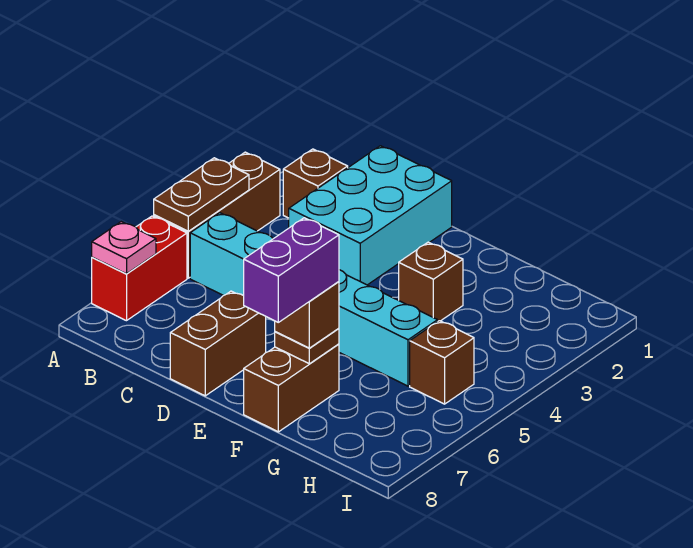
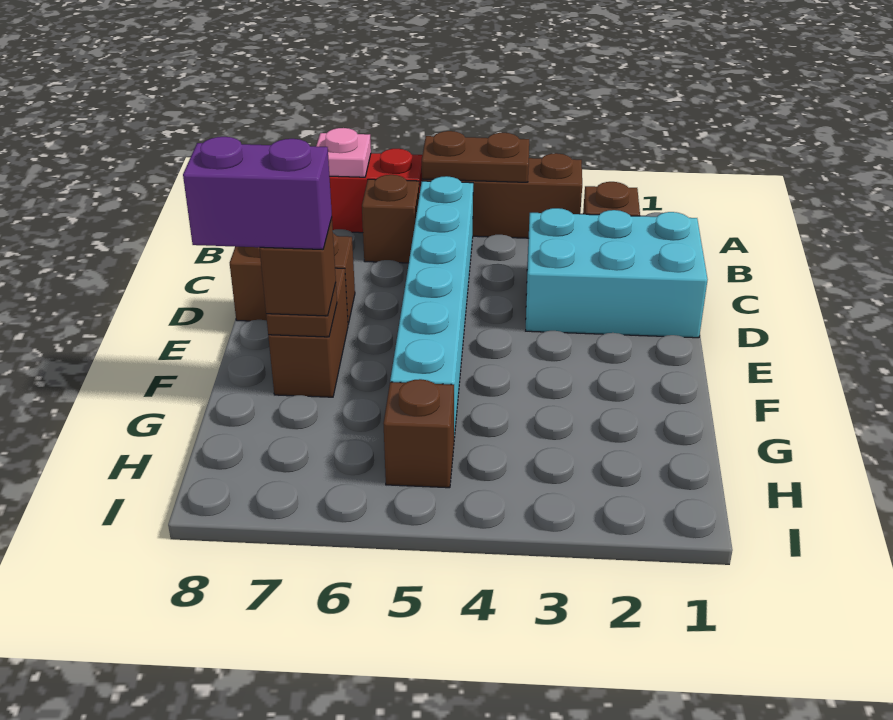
brown brick F3 level 1 -> brown brick B6 level 1
brown brick F7:F8 level 1 -> brown brick E7:F7 level 1

